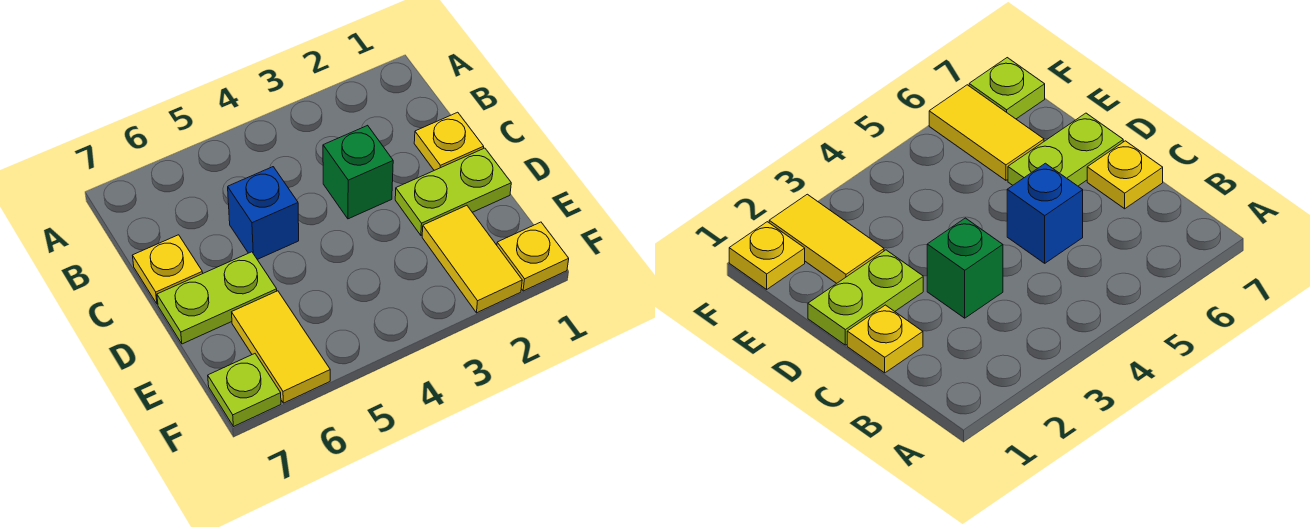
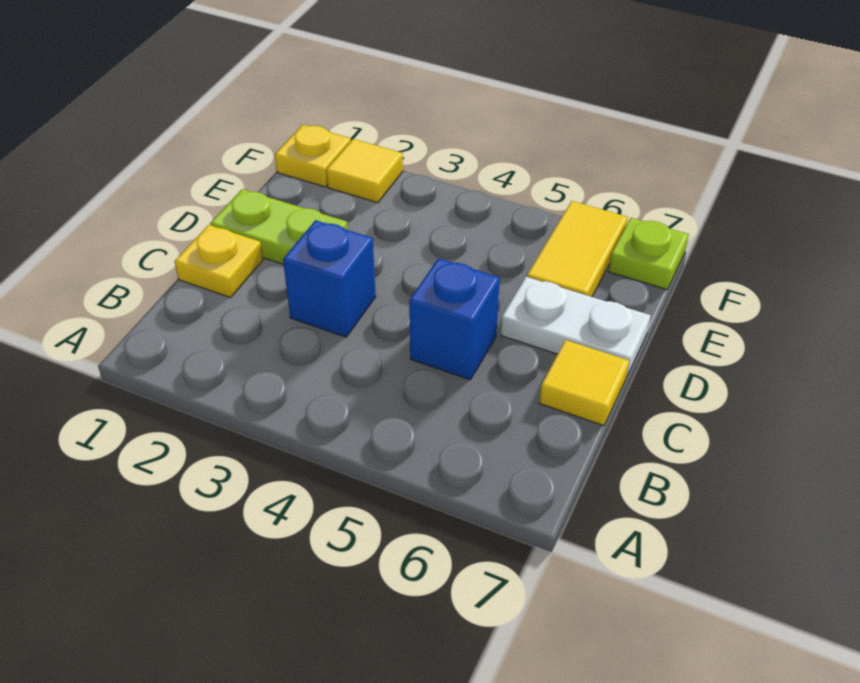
green brick C3 level 1 -> blue brick C3 level 1
yellow plate C7 level 1 -> yellow tile C7 level 1
lime plate D6:D7 level 1 -> white plate D6:D7 level 1
yellow tile E2:F2 level 1 -> yellow tile F2 level 1

